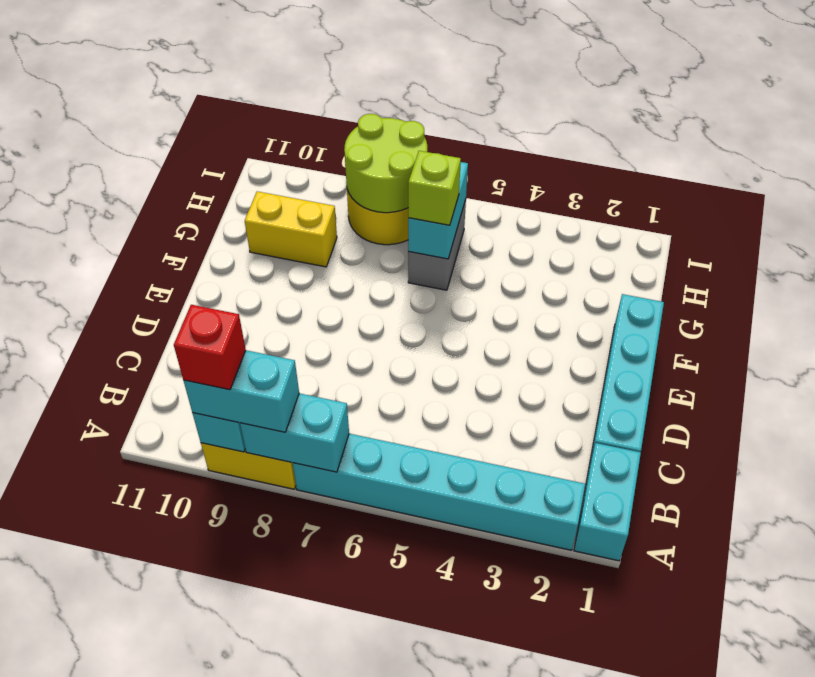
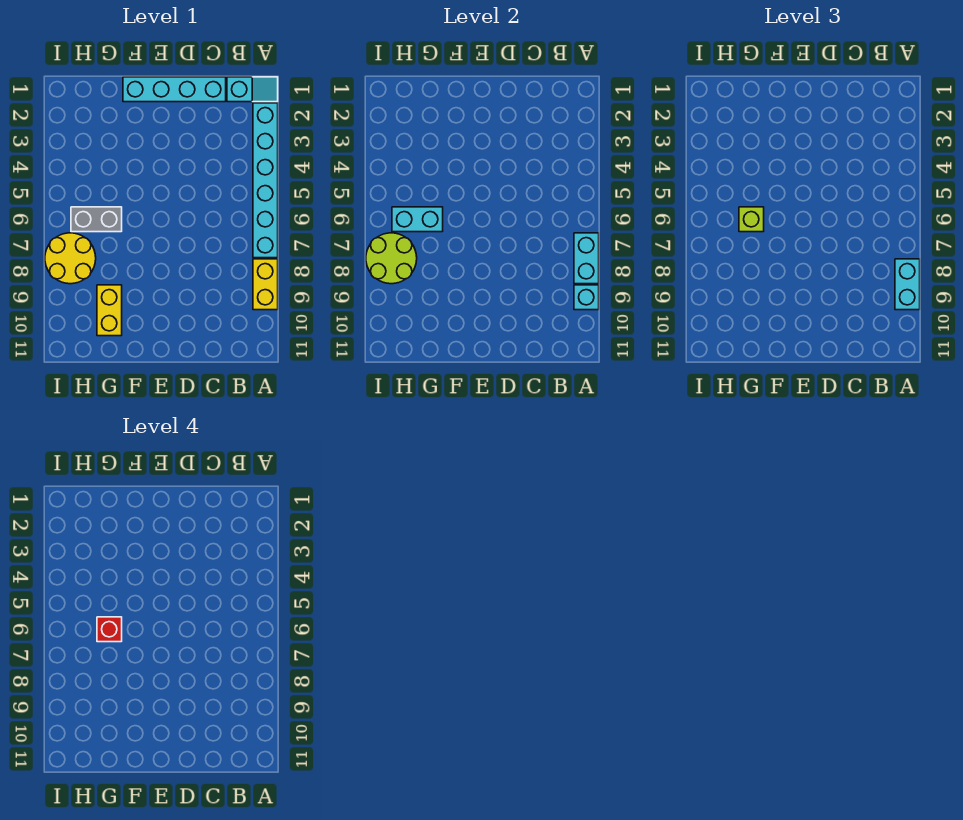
cyan brick A1:B1 level 1 -> cyan slope A1:B1 level 1 top B
red brick A9 level 4 -> red brick G6 level 4

